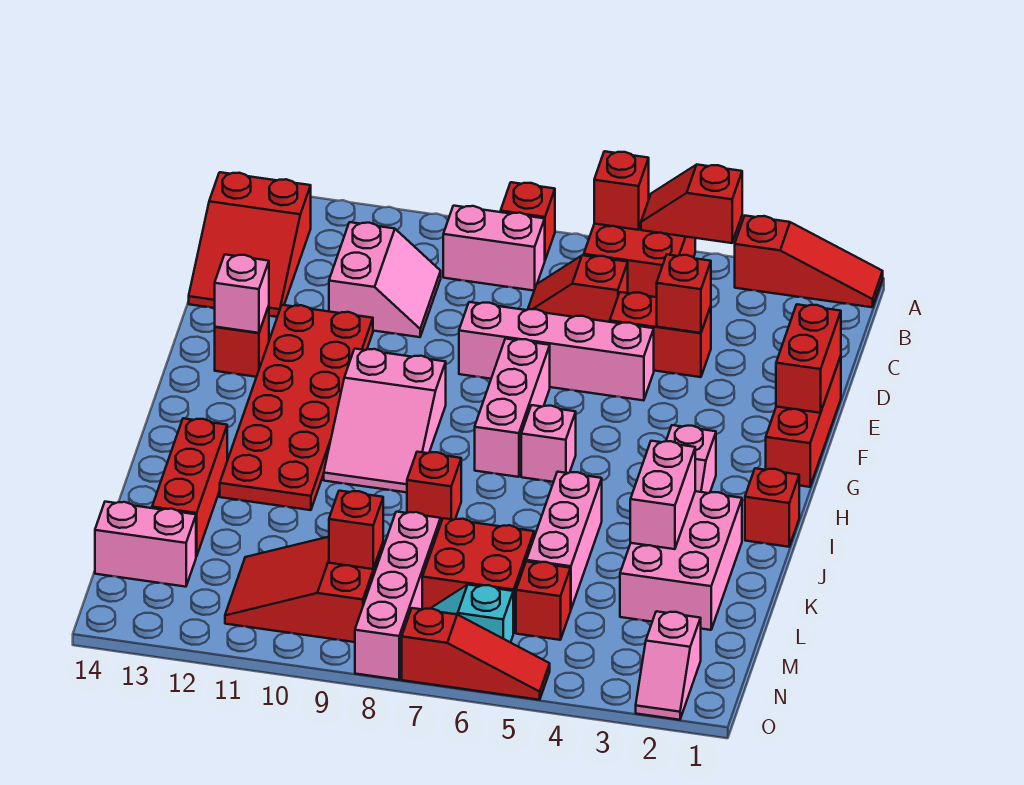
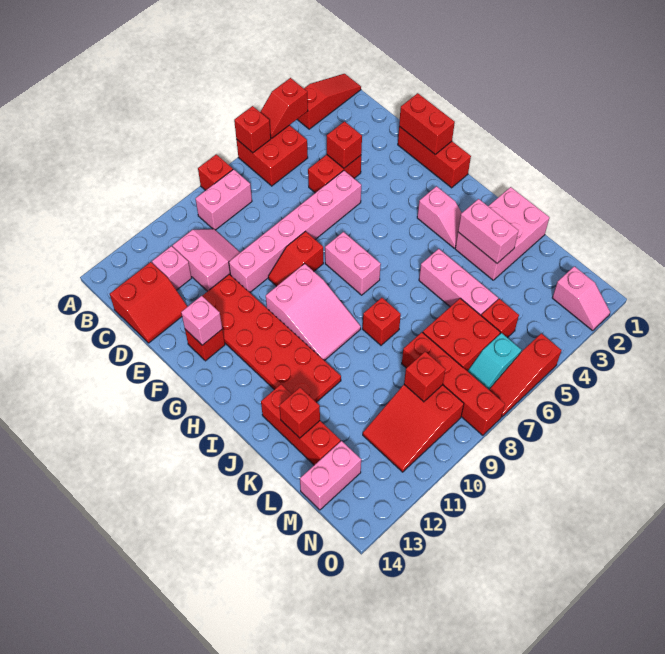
red slope B13:D14 level 1 top B -> red slope C13:D14 level 1 top C
red slope C6:C7 level 1 top 6 -> red slope F8:F9 level 1 top 8
pink brick E5:E8 level 1 -> pink brick E5:E10 level 1
pink brick F7:H7 level 1 -> pink brick G7:H7 level 1
pink brick H6 level 1 -> pink brick C12 level 1
red brick I1 level 1 -> red brick K13 level 2
pink brick J2:L3 level 1 -> pink brick J1:K3 level 1
pink brick L8:O8 level 1 -> red brick L8:O8 level 1
red slope O5:O7 level 1 top 7 -> red slope O5:O7 level 1 top 5

